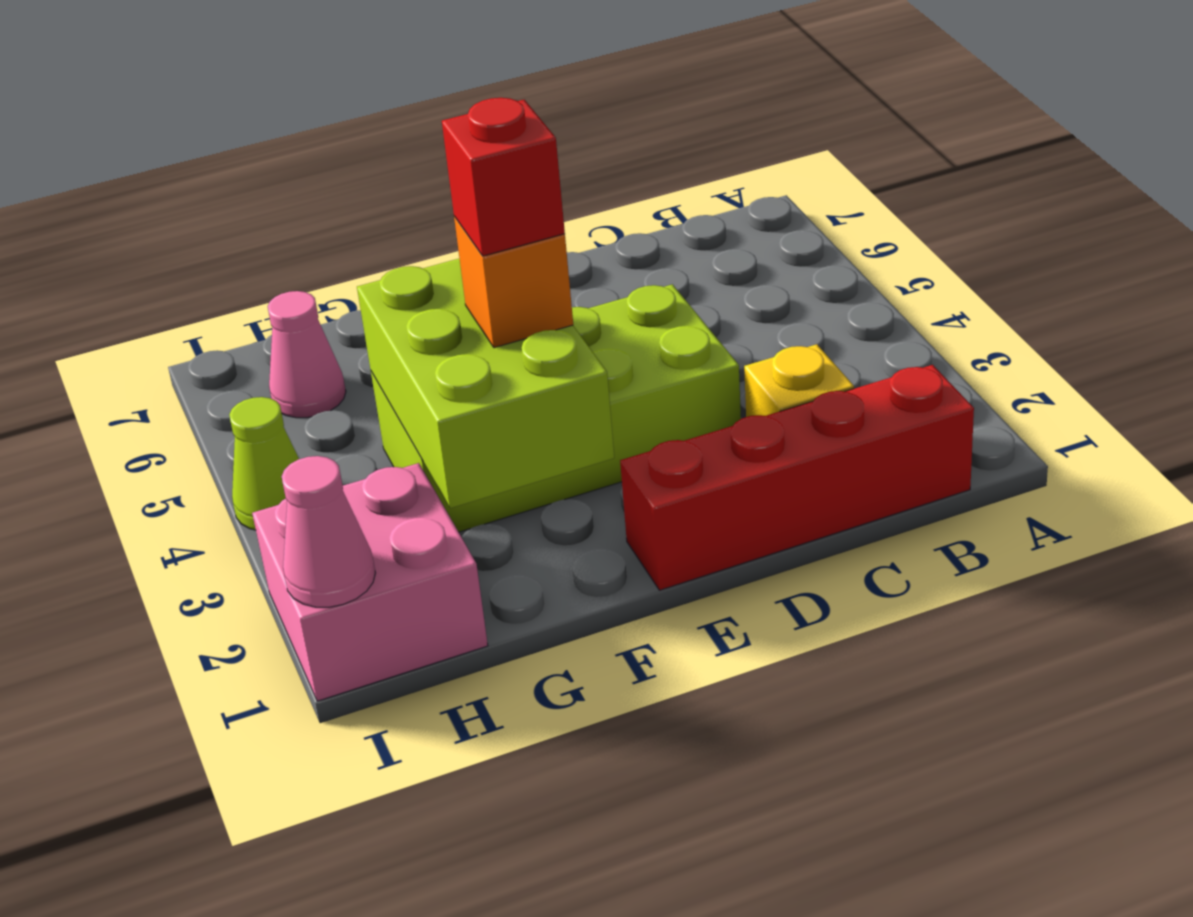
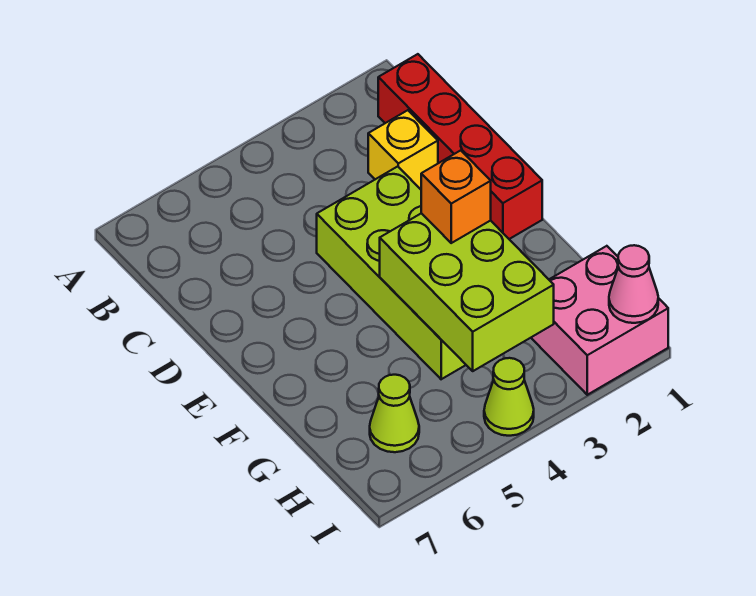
lime brick F2:G4 level 2 -> lime brick F3:H4 level 2
red brick F3 level 4 -> none
pink cone H6 level 1 -> lime cone H6 level 1

